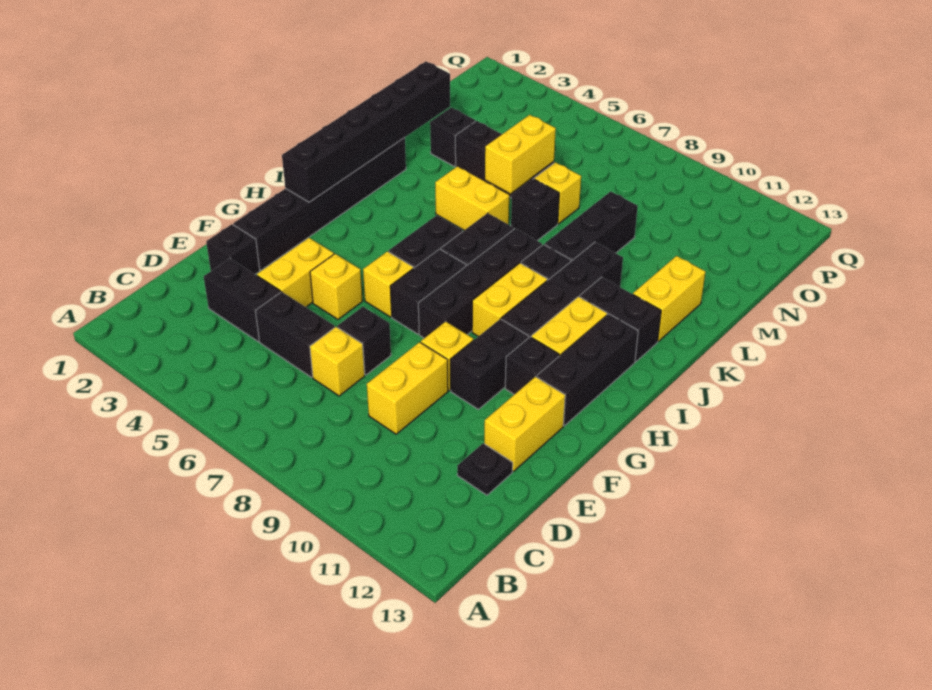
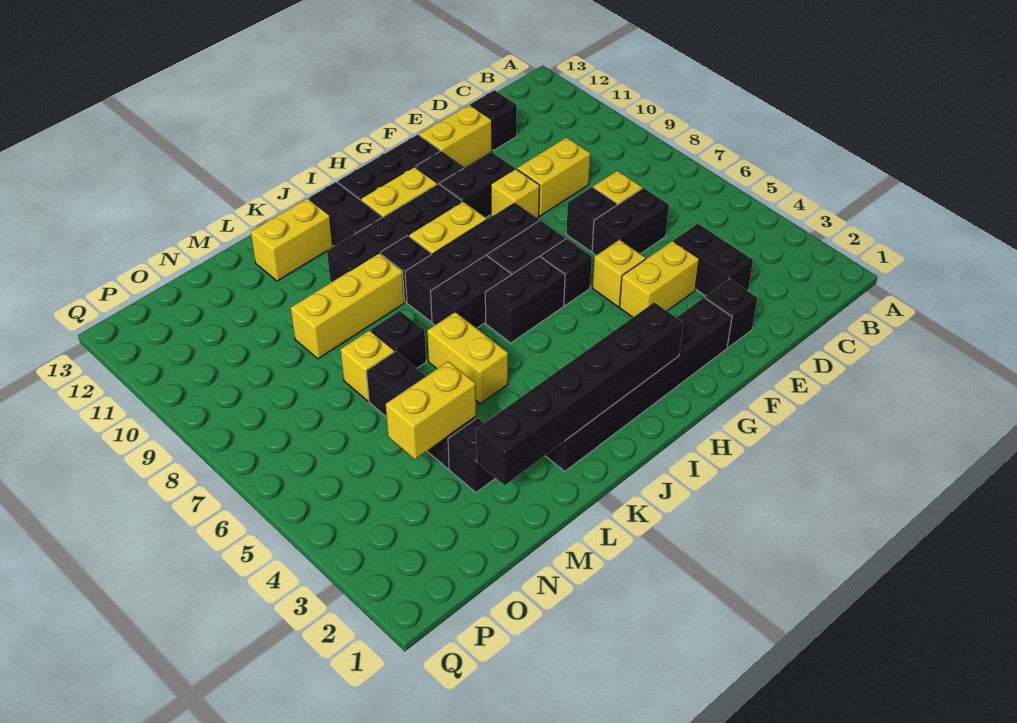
black brick D5:D6 level 1 -> black brick D6:E6 level 1
black plate D12 level 1 -> black brick D12 level 1
yellow brick G6 level 1 -> black brick G6 level 1
black brick K9:M9 level 1 -> yellow brick K9:M9 level 1
yellow brick L6:M6 level 2 -> yellow brick M4:N4 level 2

